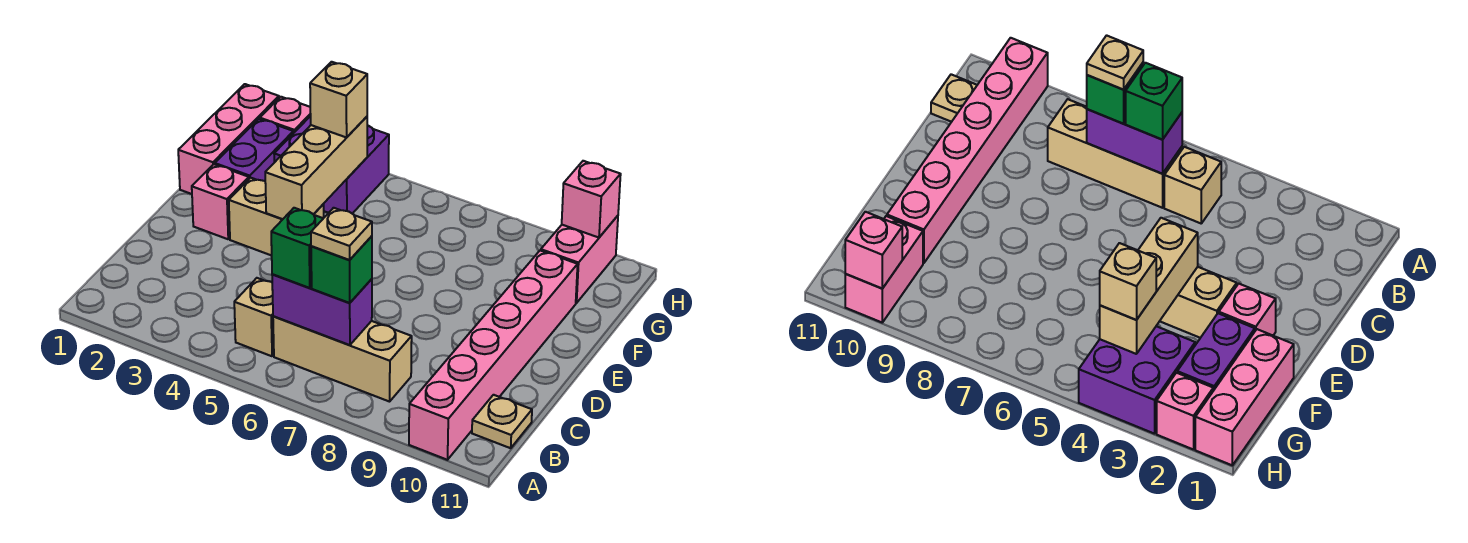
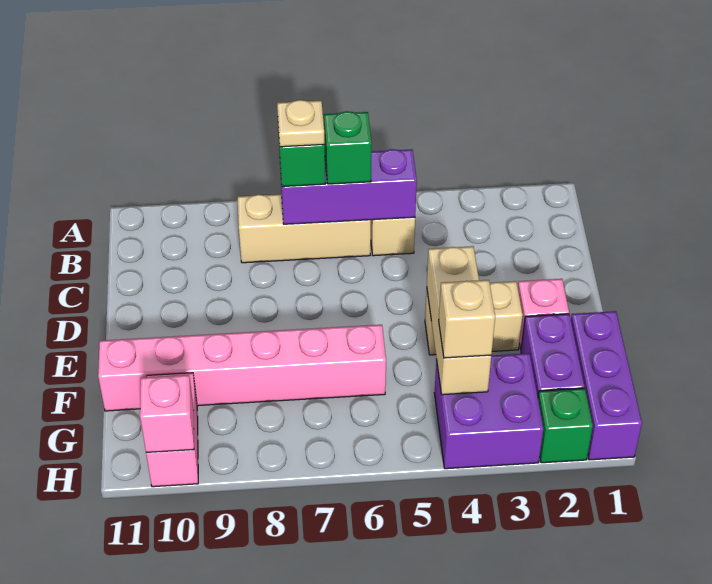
pink brick A10:F10 level 1 -> pink brick F6:F11 level 1
purple brick B6:B7 level 2 -> purple brick B5:B7 level 2
tan plate B11 level 1 -> none
pink brick F1:H1 level 1 -> purple brick F1:H1 level 1
pink brick H2 level 1 -> green brick H2 level 1

